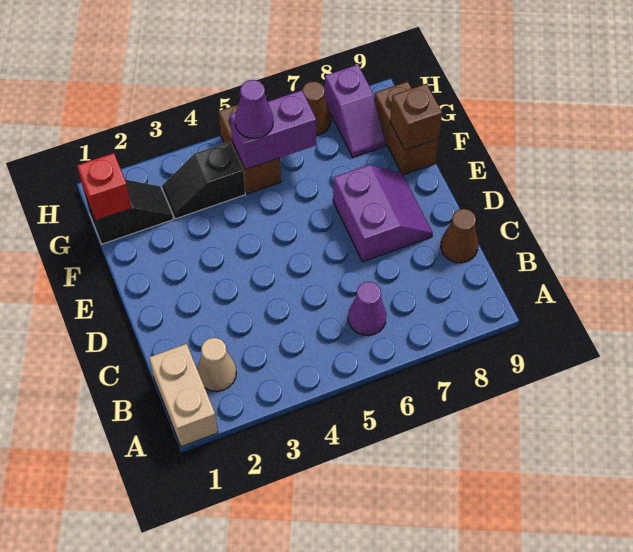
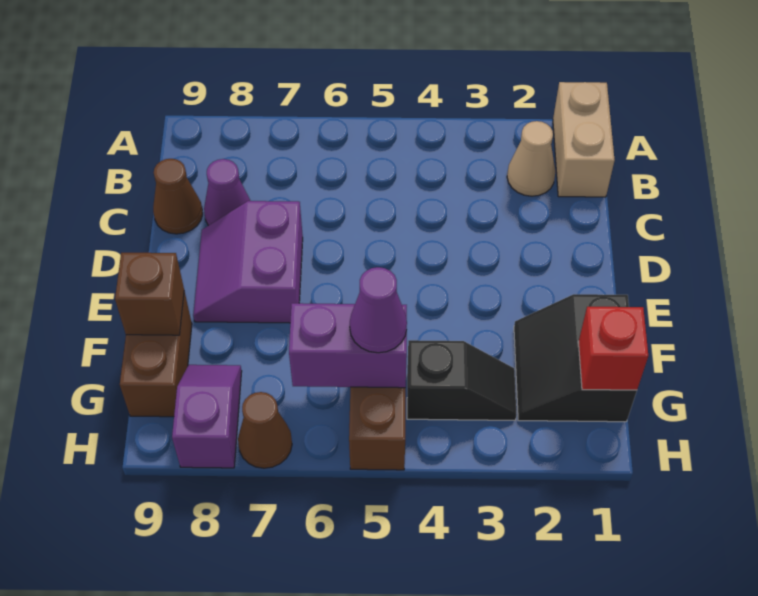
purple cone B6 level 1 -> purple cone C8 level 1
black slope G1:G2 level 1 top 1 -> black slope F1:G2 level 1 top 1

